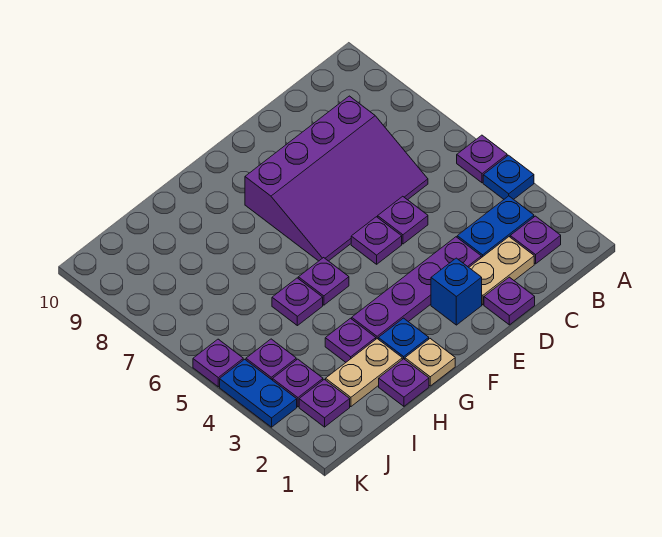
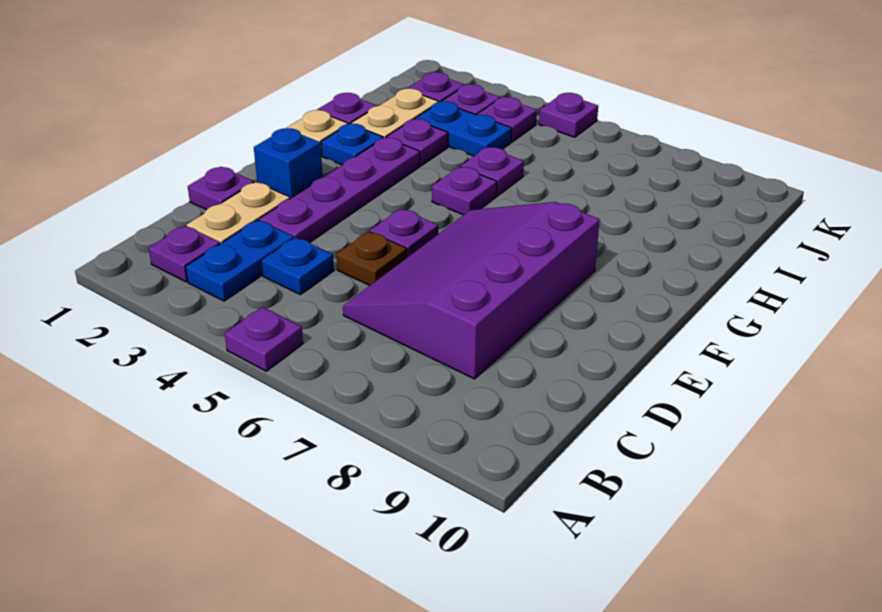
blue plate A4 level 1 -> blue plate C4 level 1
purple plate D5 level 1 -> brown plate D5 level 1
blue plate K3:K4 level 1 -> blue plate I3:I4 level 1

